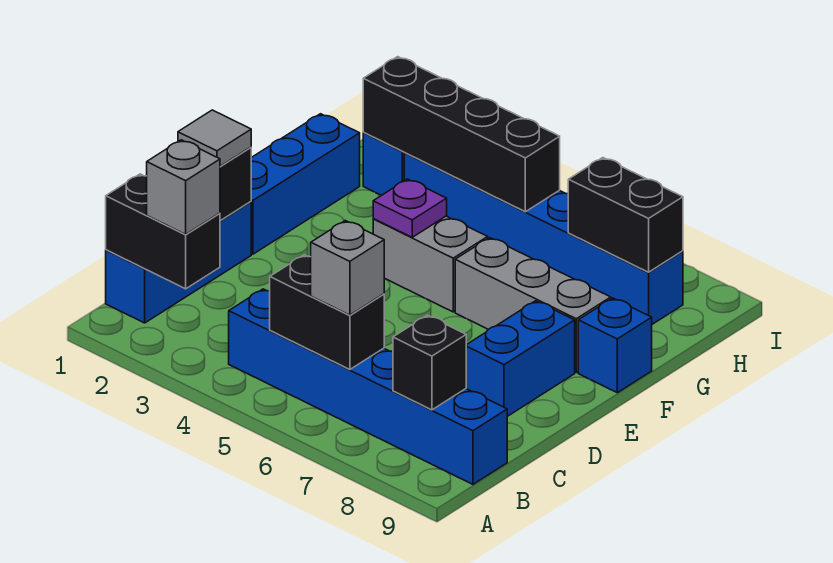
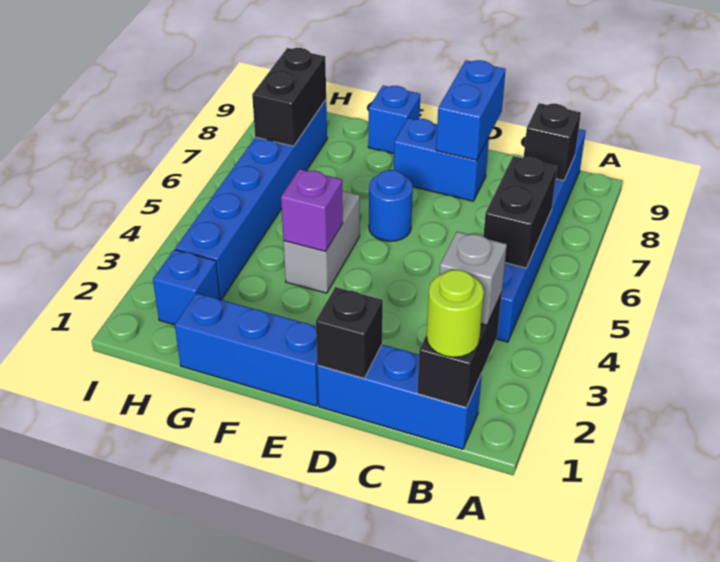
none -> lime round brick B1 level 3
grey brick B6 level 3 -> none
grey tile D1 level 3 -> none
none -> blue brick D8:D9 level 2
none -> blue round brick E6 level 1
purple plate F4 level 2 -> purple brick F4 level 2
grey brick F6:F8 level 1 -> none
black brick H2:H5 level 2 -> none

